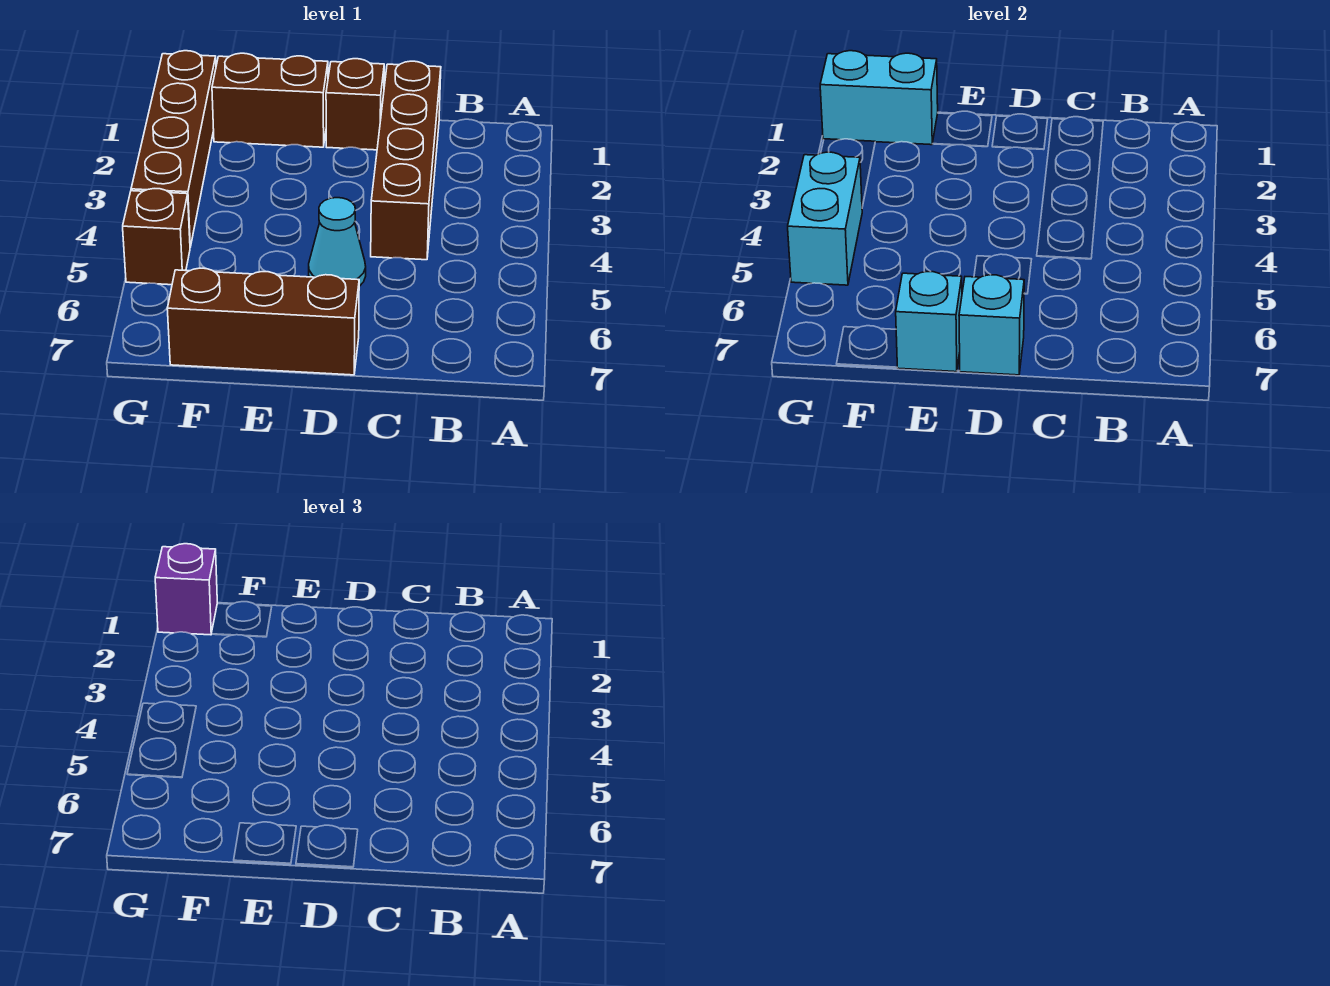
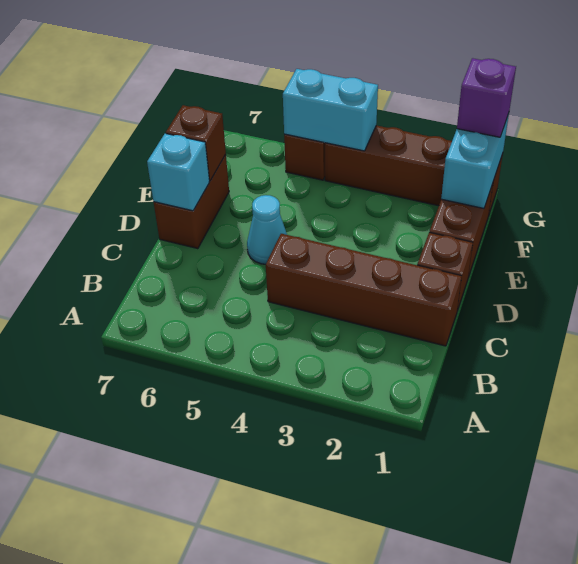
brown brick D7:F7 level 1 -> brown brick D7:E7 level 1
cyan brick E7 level 2 -> brown brick E7 level 2

